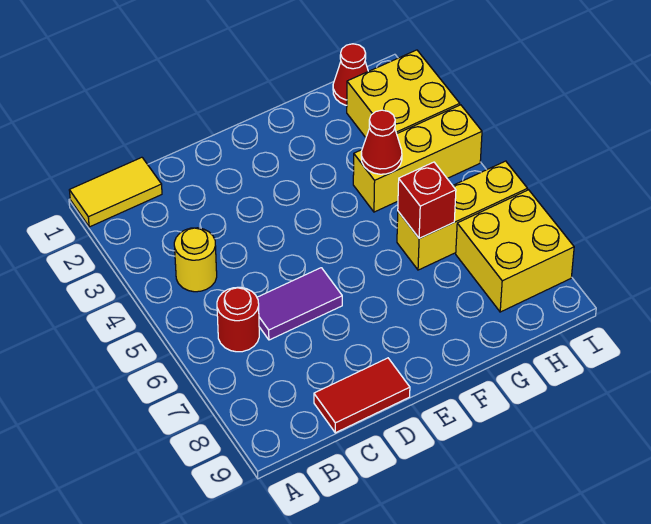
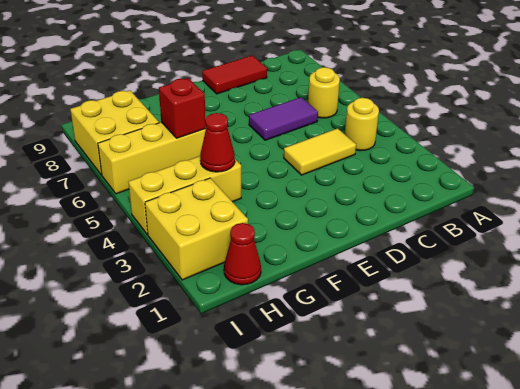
yellow tile A1:B1 level 1 -> yellow tile C4:D4 level 1
red round brick B6 level 1 -> yellow round brick B6 level 1

